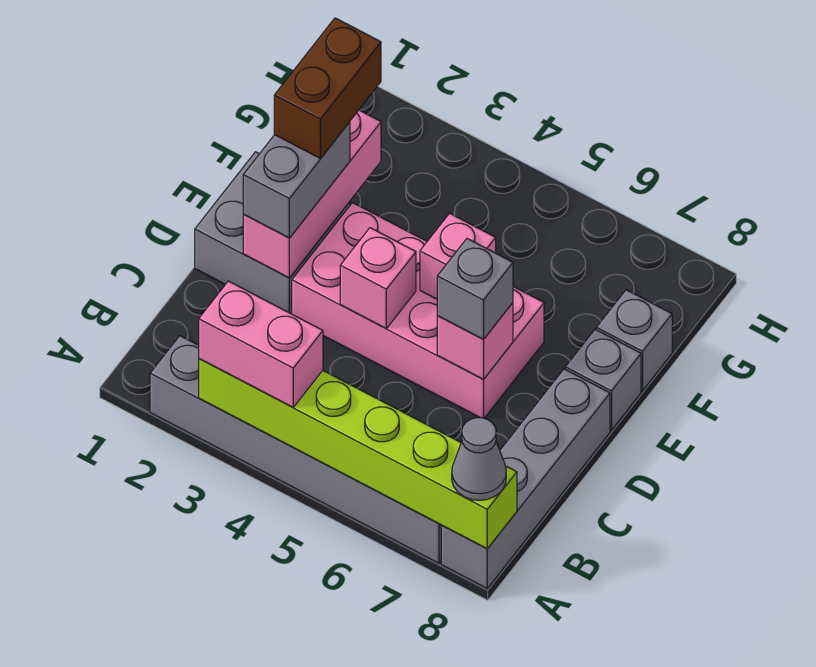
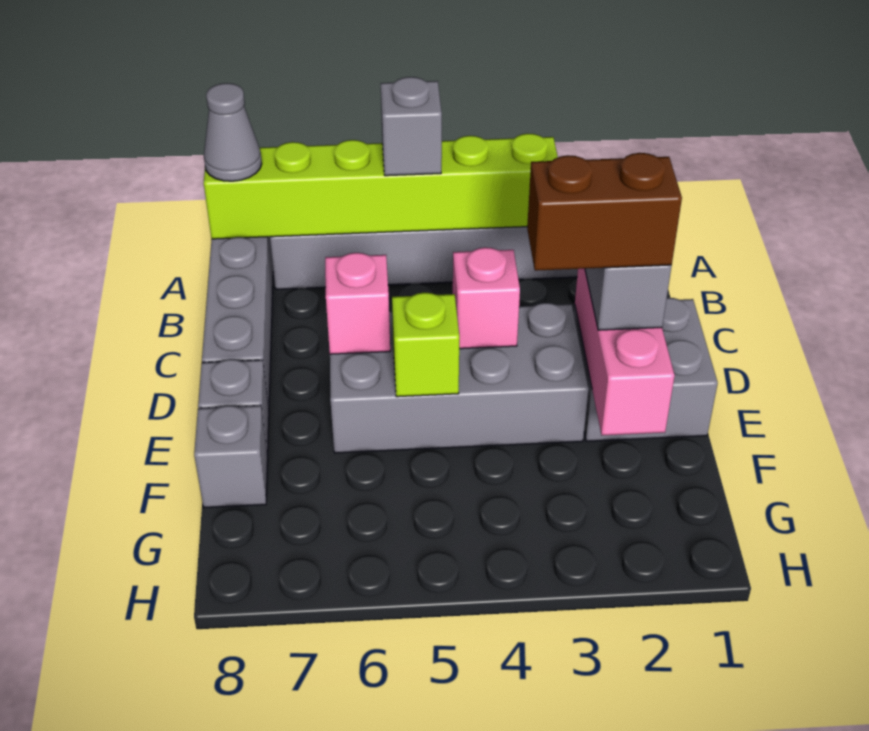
pink brick A3:A4 level 3 -> none
pink brick D3:E6 level 1 -> grey brick D3:E6 level 1
grey brick D6 level 3 -> grey brick A5 level 3
brown brick E2:F2 level 4 -> brown brick E2:E3 level 4
pink brick E5 level 2 -> lime brick E5 level 2

